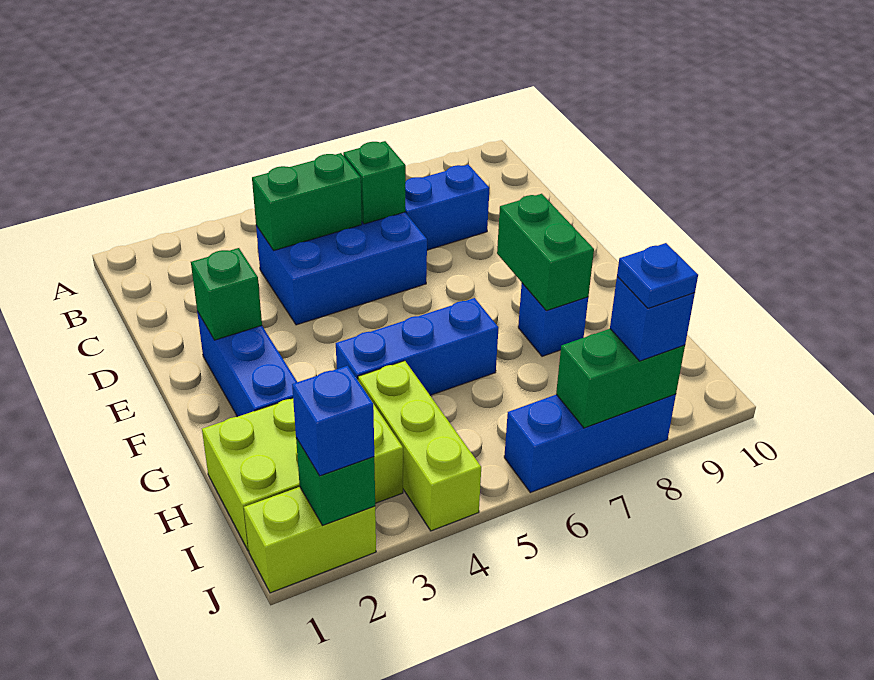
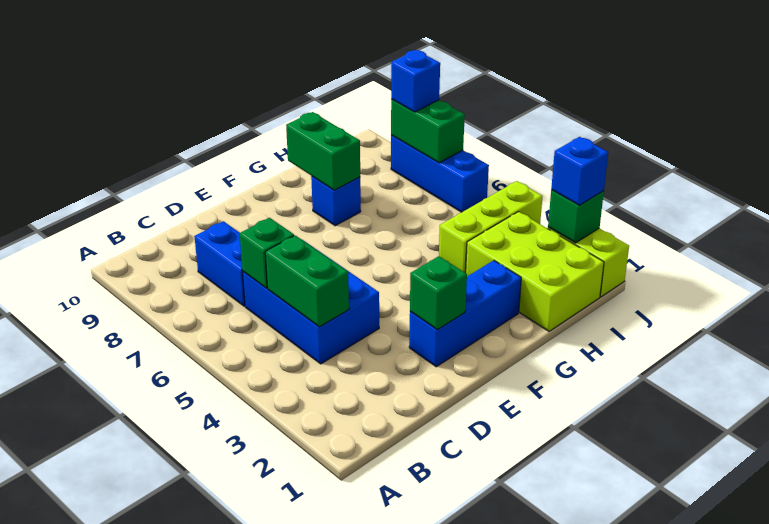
green brick F8:G8 level 2 -> green brick G8:G9 level 2
blue brick G4:G6 level 1 -> none
blue plate J8 level 4 -> none

